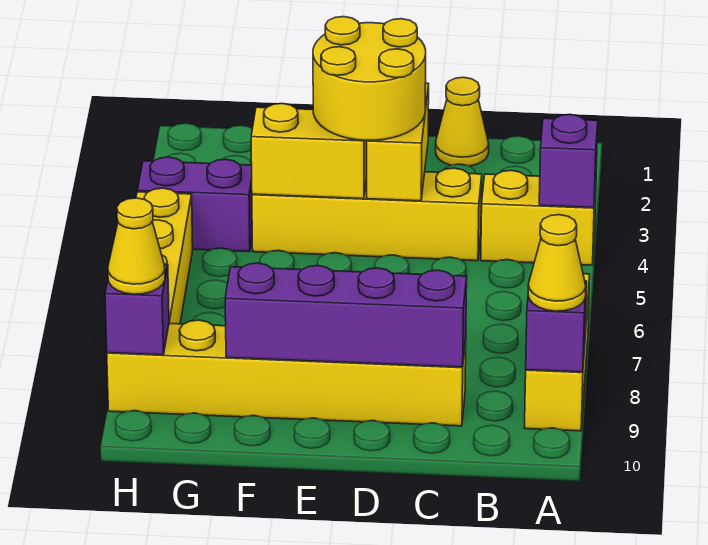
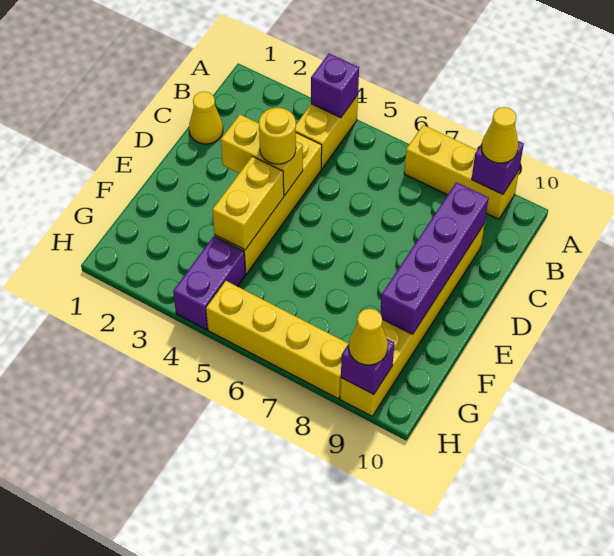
yellow round brick D3:E4 level 3 -> yellow round brick D4 level 3

